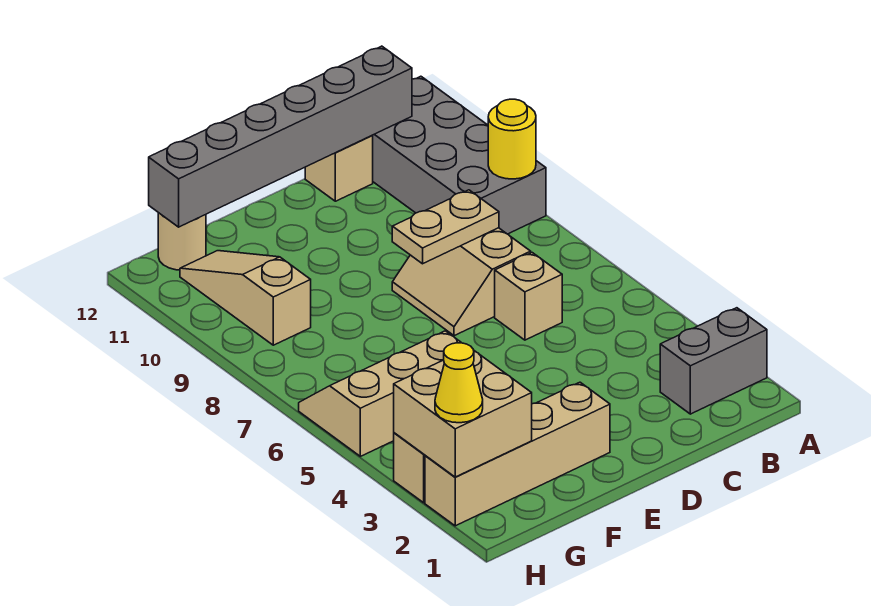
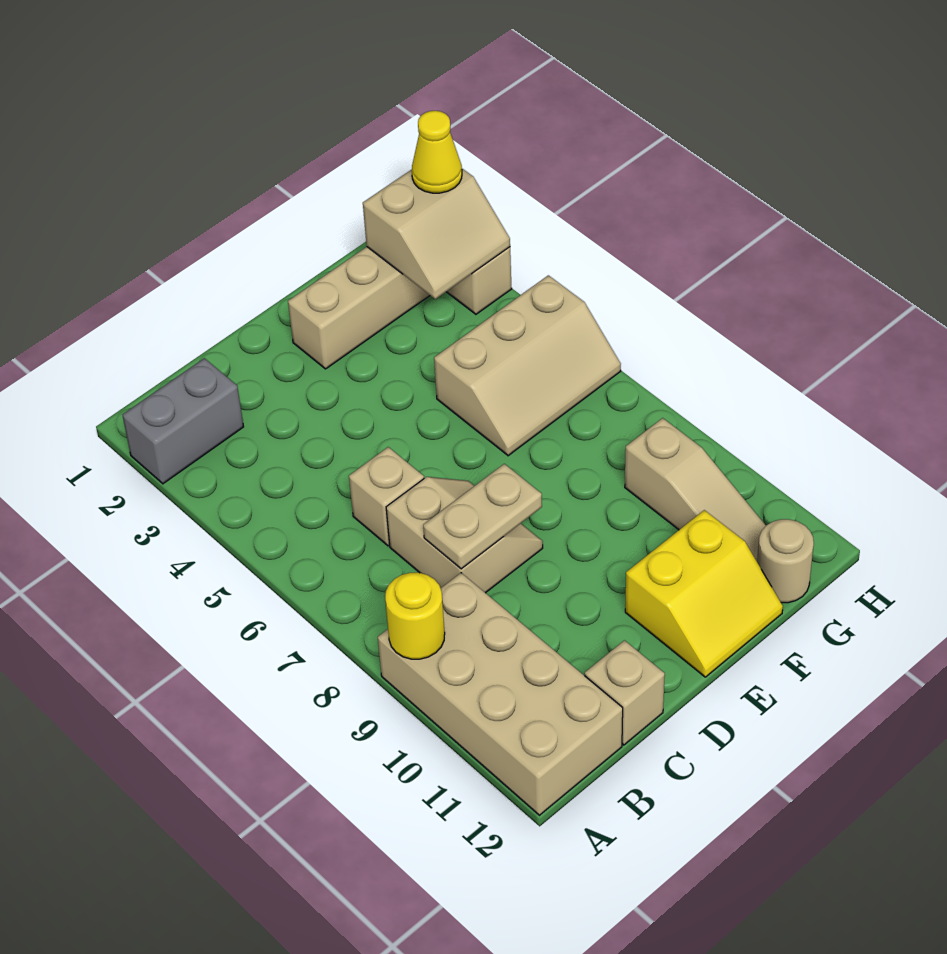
grey brick A9:B12 level 1 -> tan brick A9:B12 level 1
grey brick B12:G12 level 2 -> none
none -> yellow slope E11:F12 level 1 top 11
tan brick G2:H3 level 2 -> tan slope G2:H3 level 2 top 2

